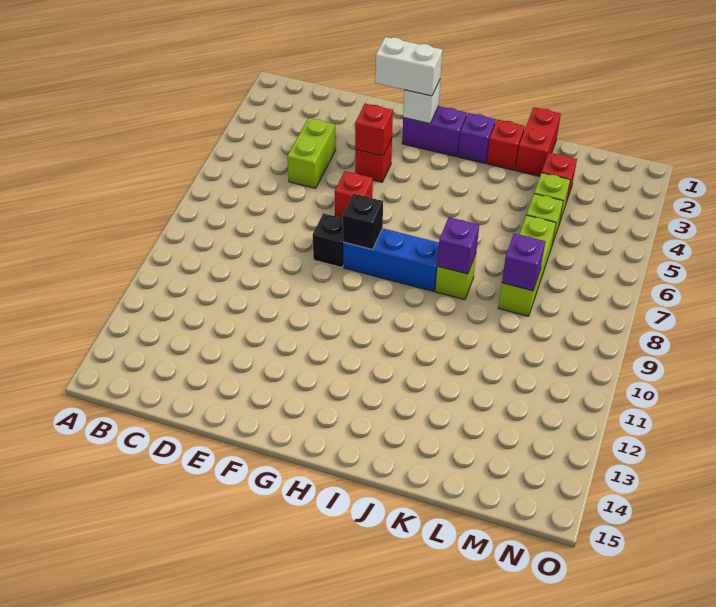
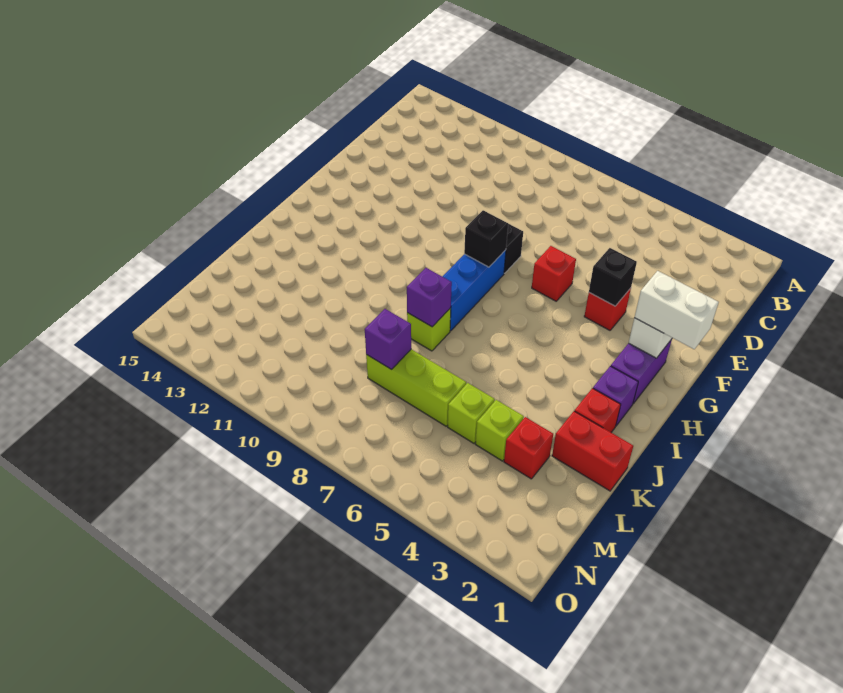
lime brick D4:D5 level 1 -> none
white brick F2:G2 level 3 -> white brick G1:G2 level 3
red brick F4 level 2 -> black brick F4 level 2

